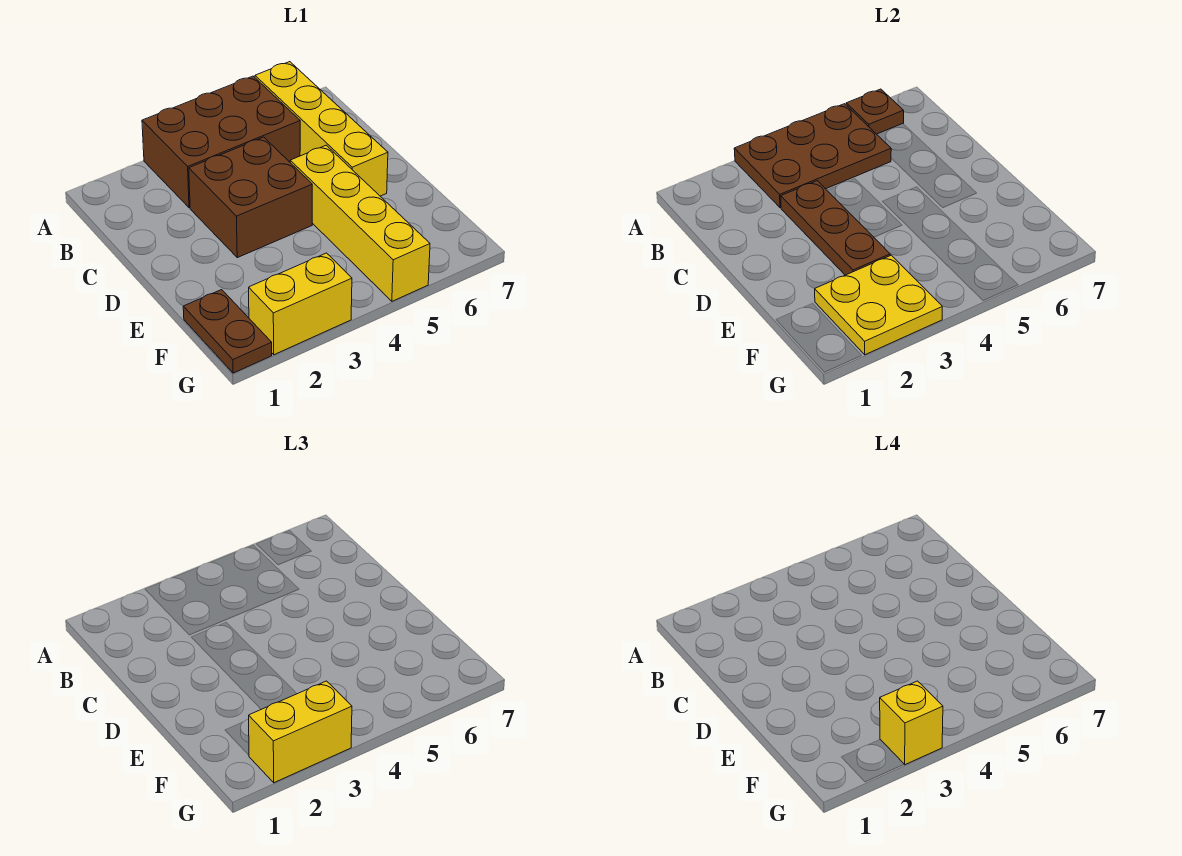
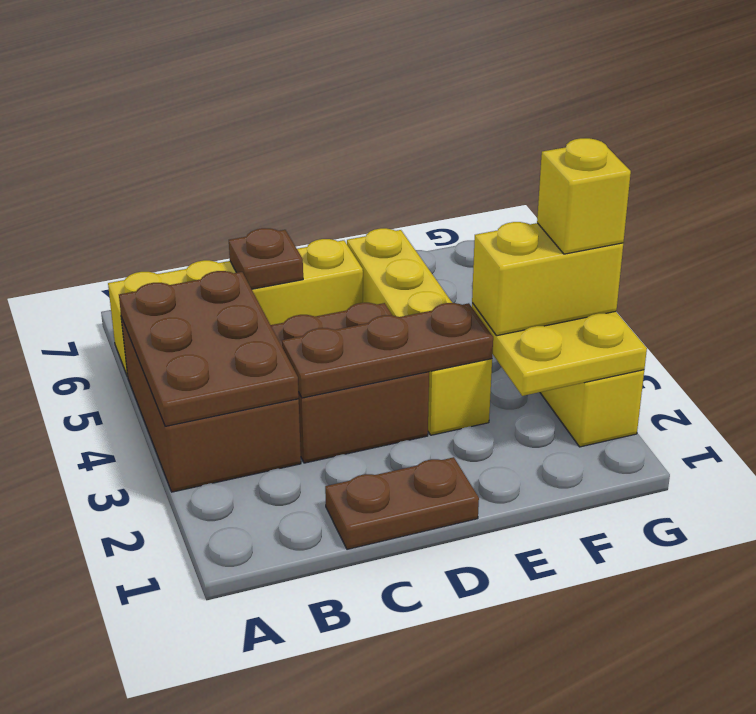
brown plate A6 level 2 -> brown plate C6 level 2
yellow brick D5:G5 level 1 -> yellow brick E3:E6 level 1
brown plate F1:G1 level 1 -> brown plate C1:D1 level 1
yellow brick G2:G3 level 3 -> yellow brick F3:G3 level 3

